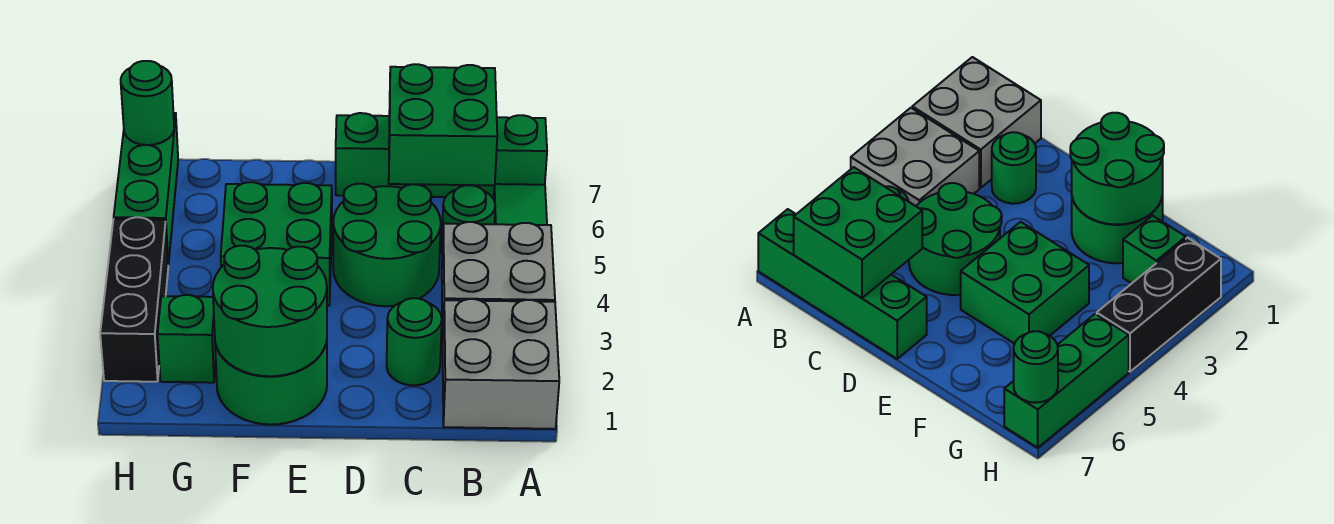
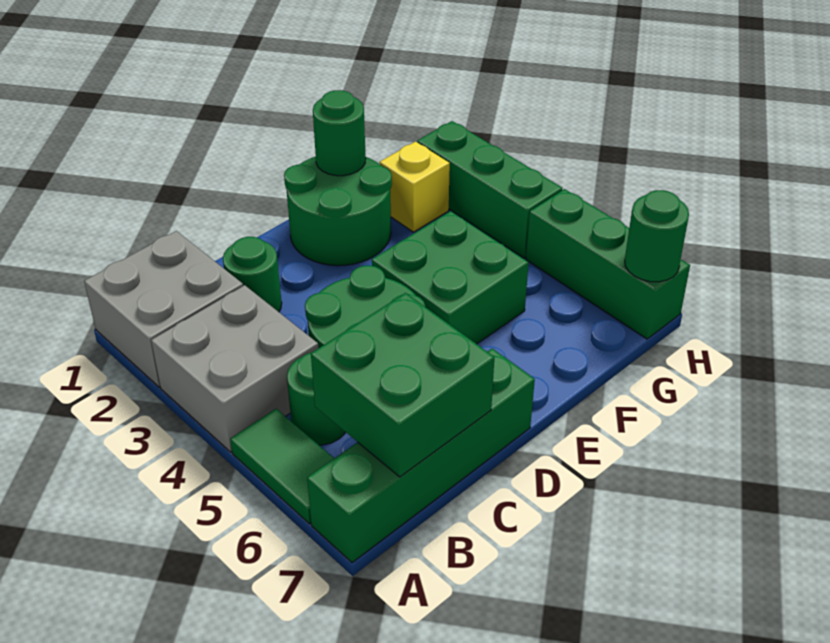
green round brick E1:F2 level 2 -> green round brick F1 level 2
green brick G2 level 1 -> yellow brick G2 level 1
black brick H2:H4 level 1 -> green brick H2:H4 level 1

